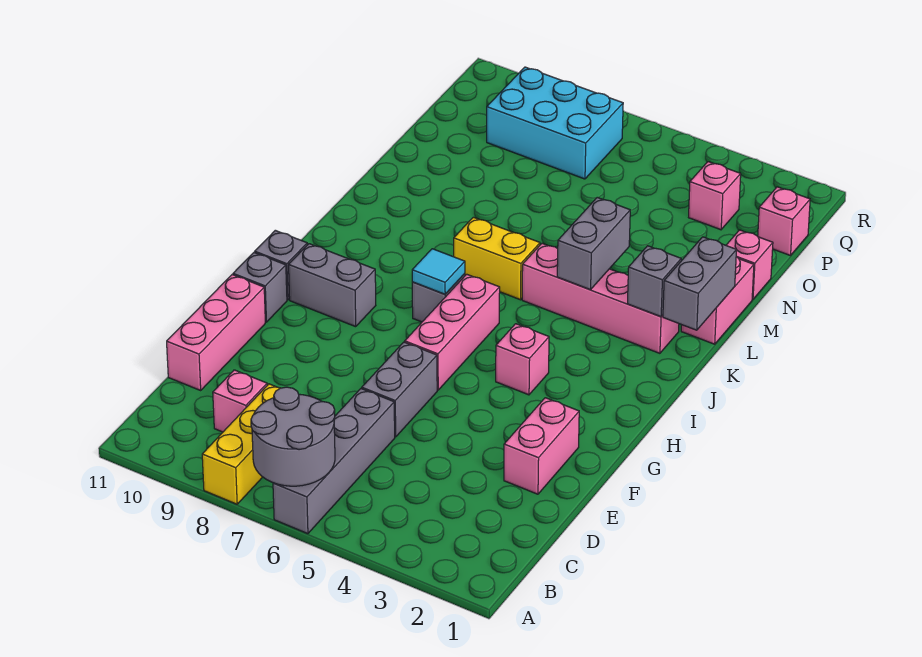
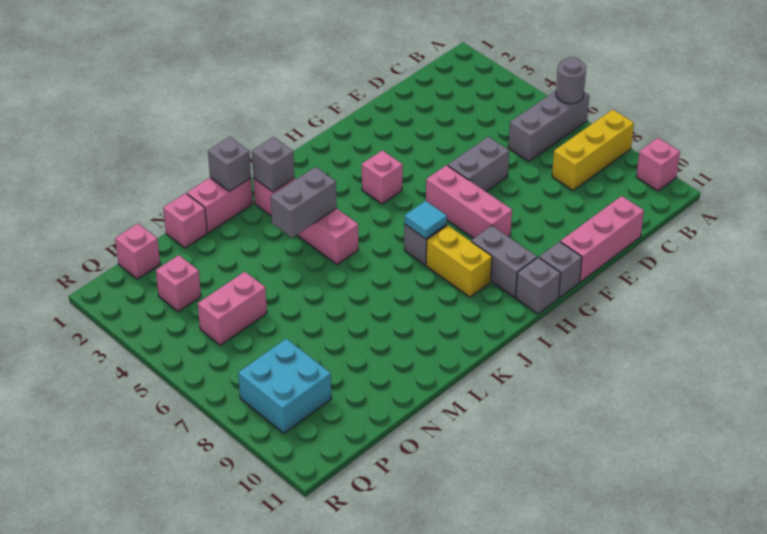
grey brick A6:D6 level 1 -> grey brick A6:C6 level 1
grey round brick A6:B7 level 2 -> grey round brick A6 level 2
pink brick C9 level 1 -> pink brick A10 level 1
pink brick E2:F2 level 1 -> pink brick O5:P5 level 1
pink brick G6:I6 level 1 -> pink brick G6:G8 level 1
grey brick K1:L1 level 2 -> grey brick L1 level 2
yellow brick K6:K7 level 1 -> yellow brick I8:I9 level 1
cyan brick P7:Q9 level 1 -> cyan brick P8:Q9 level 1

